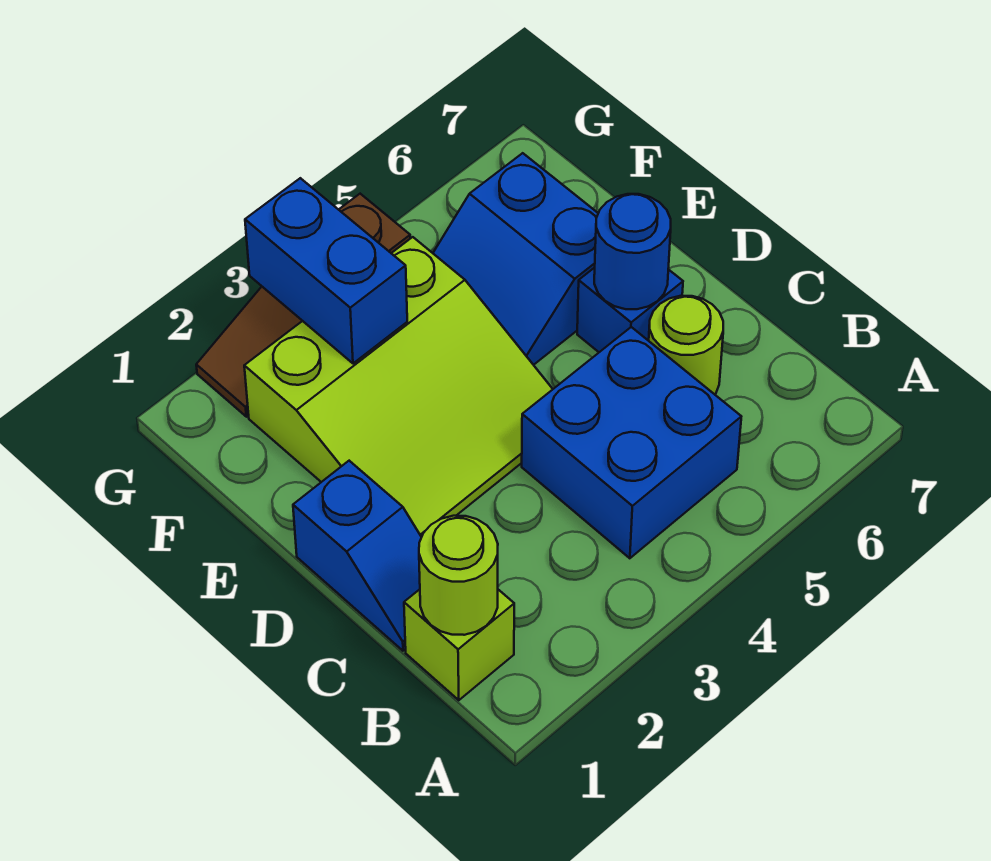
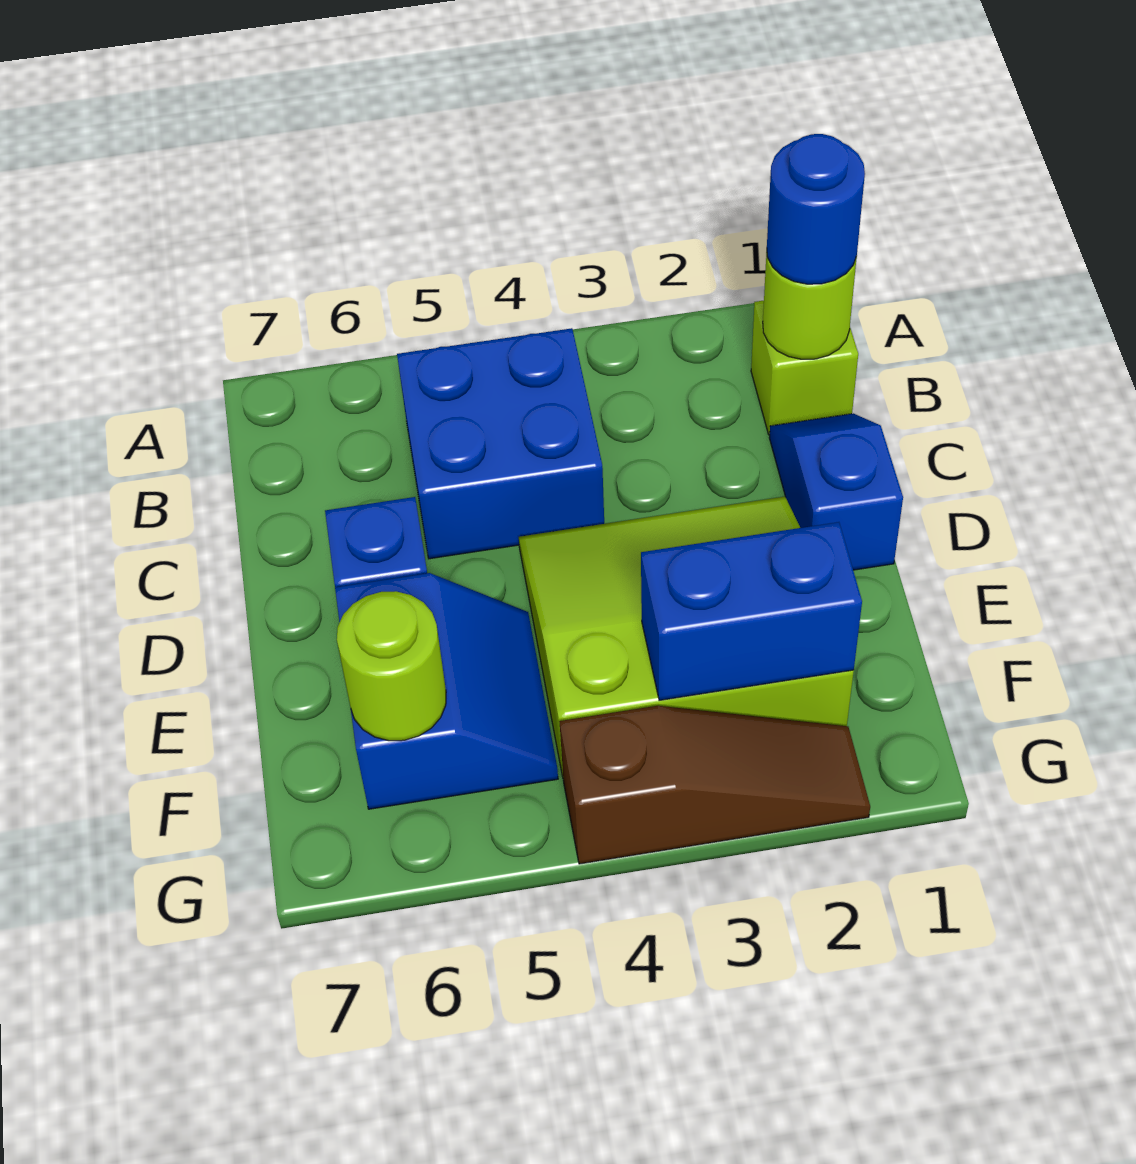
lime round brick C6 level 1 -> lime round brick F6 level 2
blue round brick D6 level 2 -> blue round brick B1 level 3
blue brick F3:G3 level 2 -> blue brick F2:F3 level 2

